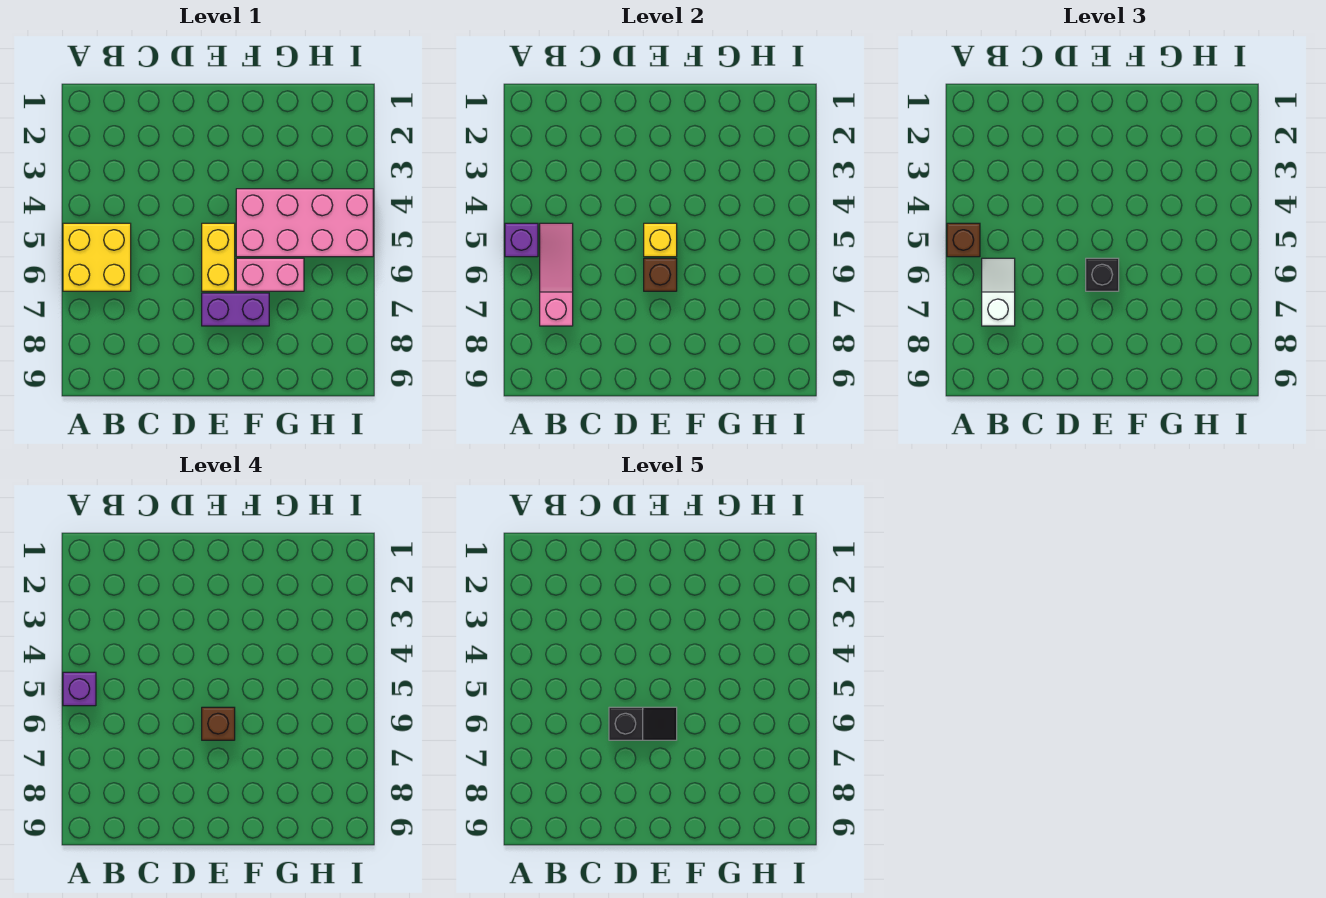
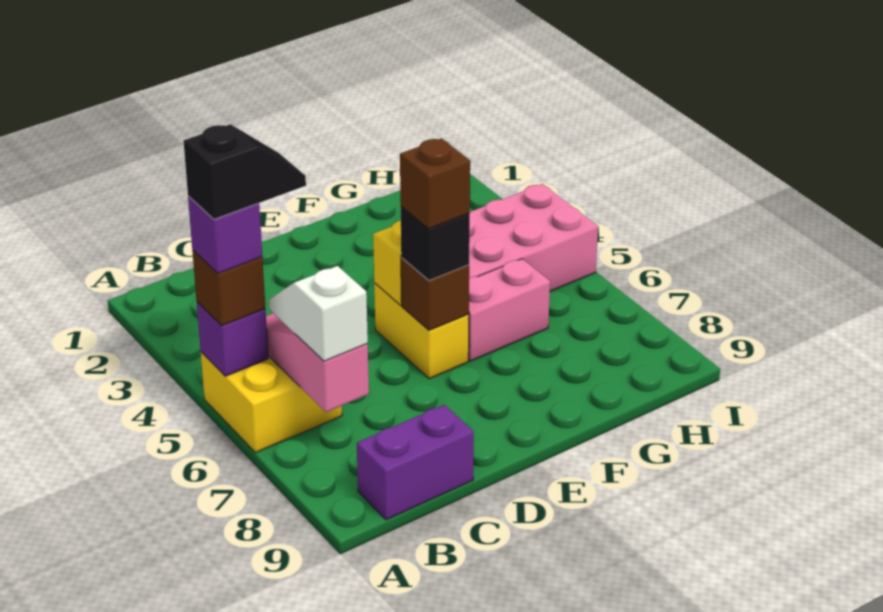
black slope D6:E6 level 5 top D -> black slope A5:B5 level 5 top A
purple brick E7:F7 level 1 -> purple brick B9:C9 level 1

